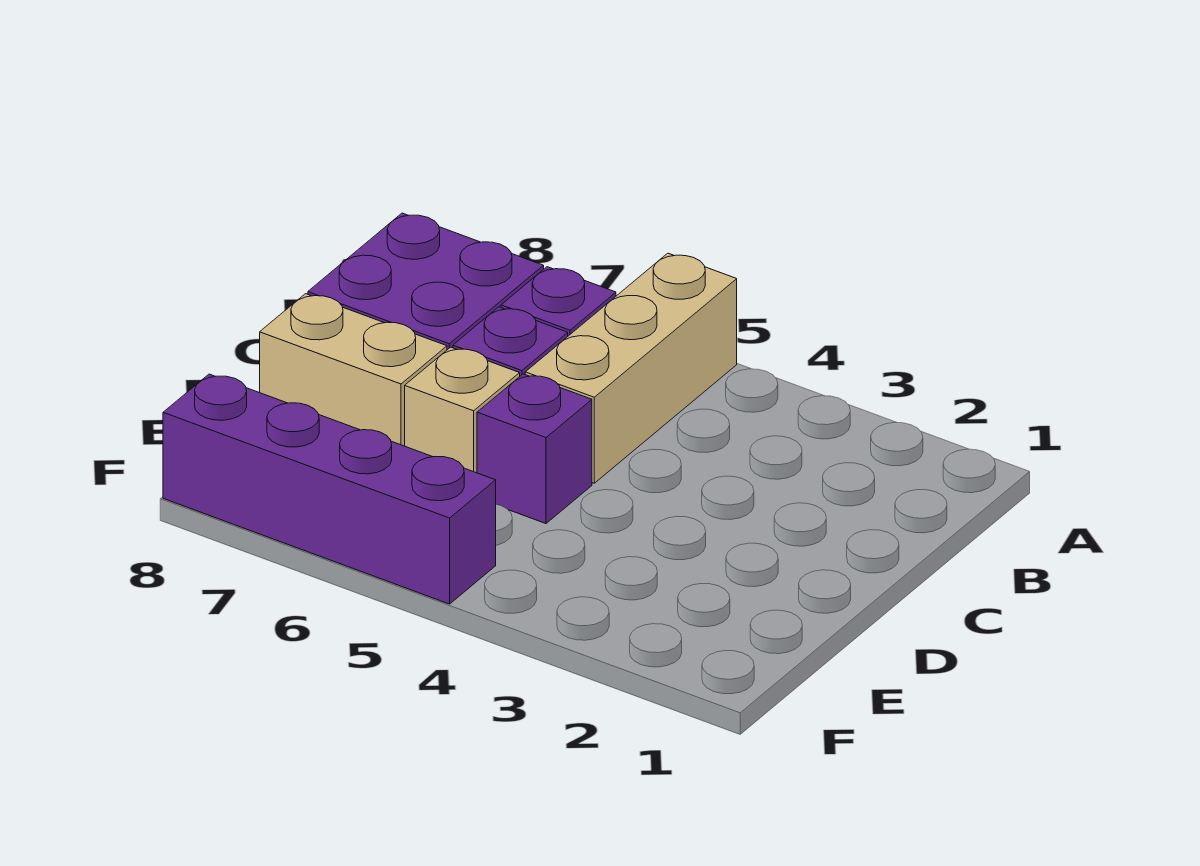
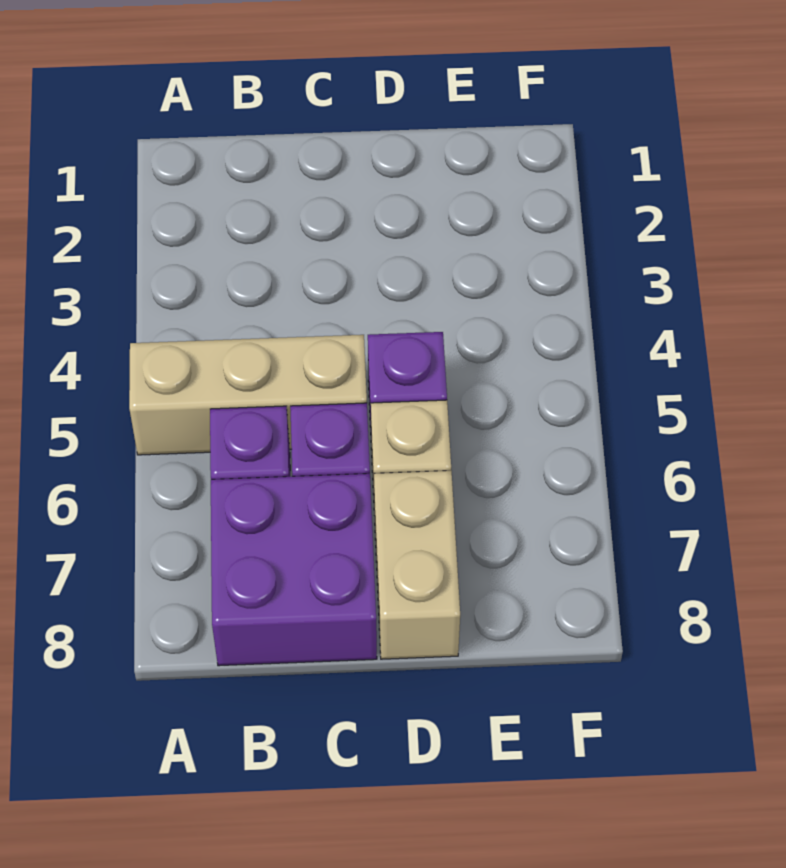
purple brick F5:F8 level 1 -> none

